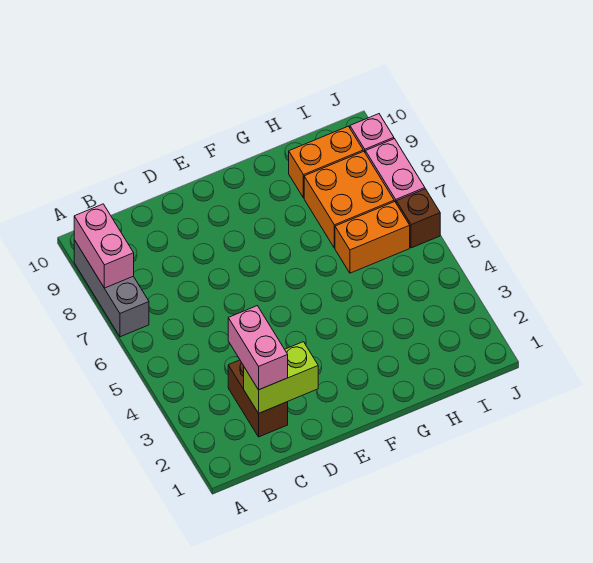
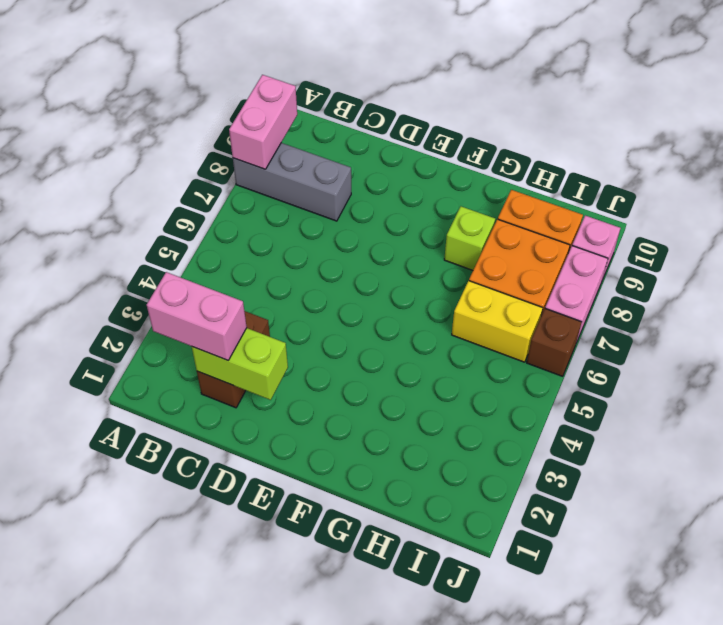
grey brick A7:A9 level 1 -> grey brick A8:C8 level 1
pink brick C2:C3 level 3 -> pink brick B2:C2 level 3
none -> lime brick G8 level 1
orange brick H6:I6 level 1 -> yellow brick H6:I6 level 1

